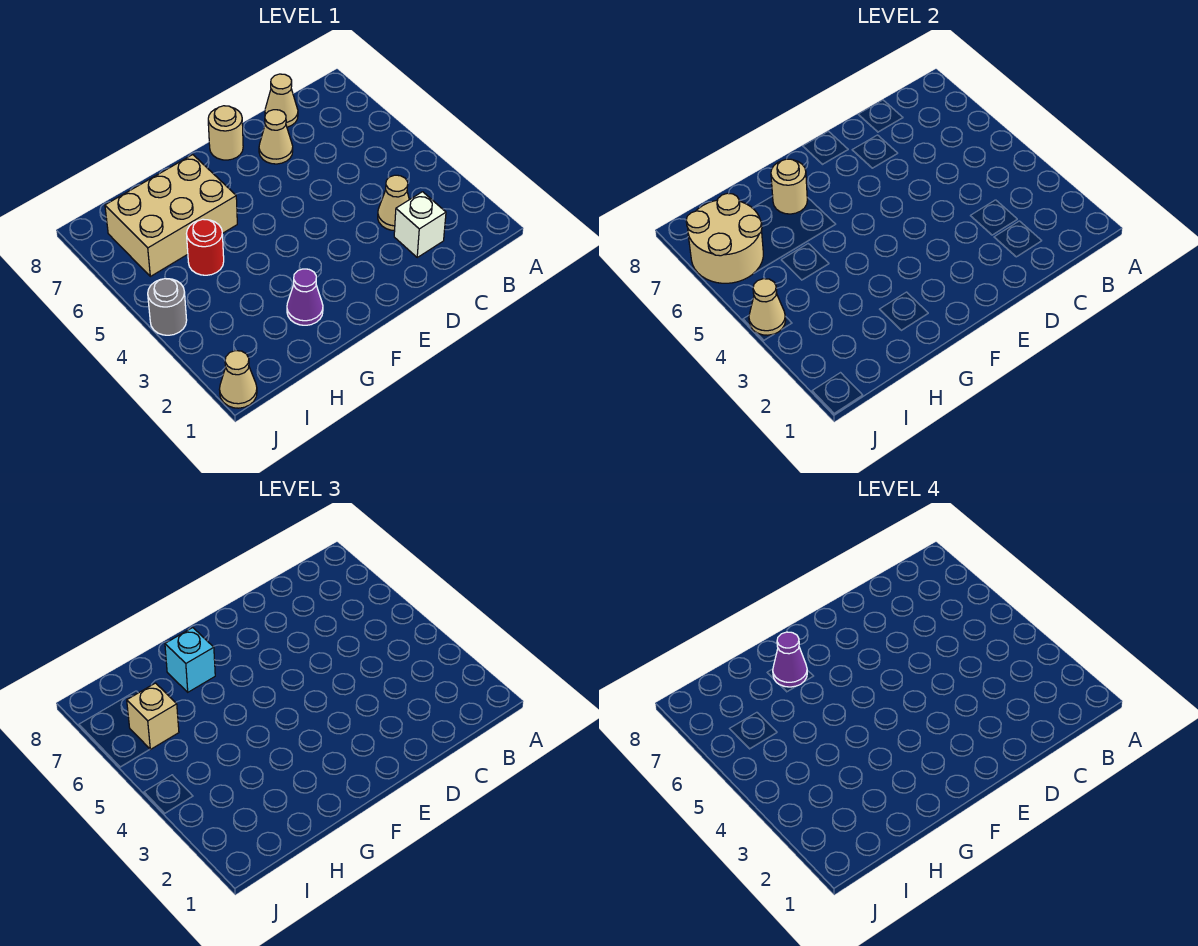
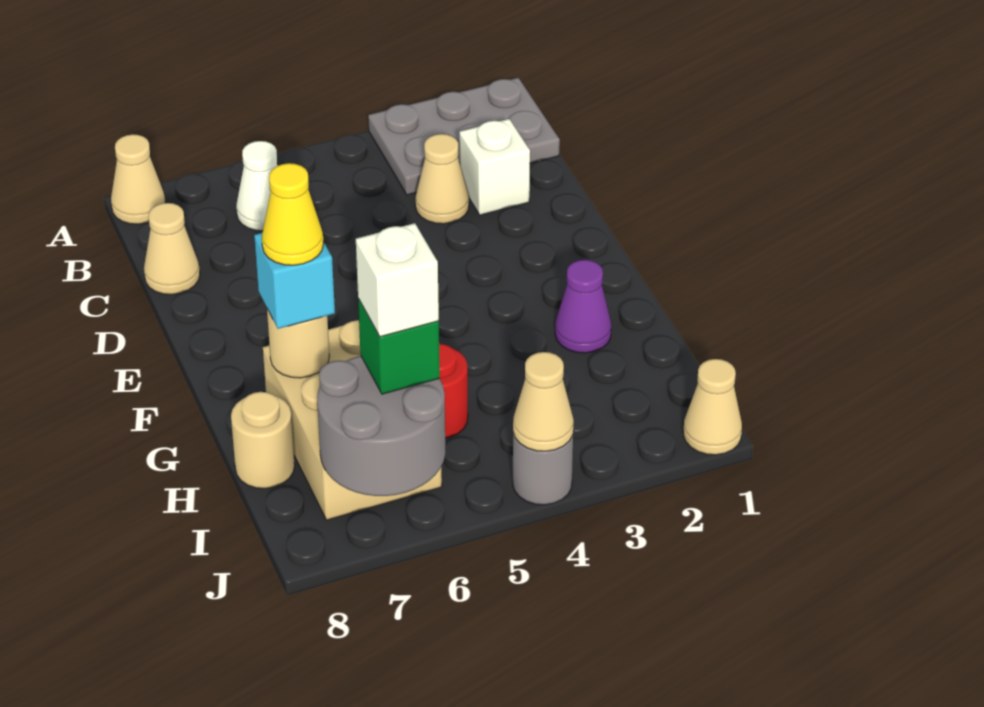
none -> grey plate A1:B3 level 1
none -> white cone B6 level 1
tan cone D7 level 1 -> tan cone A8 level 1
tan round brick E8 level 1 -> tan round brick H8 level 1
purple cone G7 level 4 -> yellow cone G7 level 4
tan round brick I6:J7 level 2 -> grey round brick I6:J7 level 2
tan brick I6 level 3 -> green brick I6 level 3
none -> white brick I6 level 4

